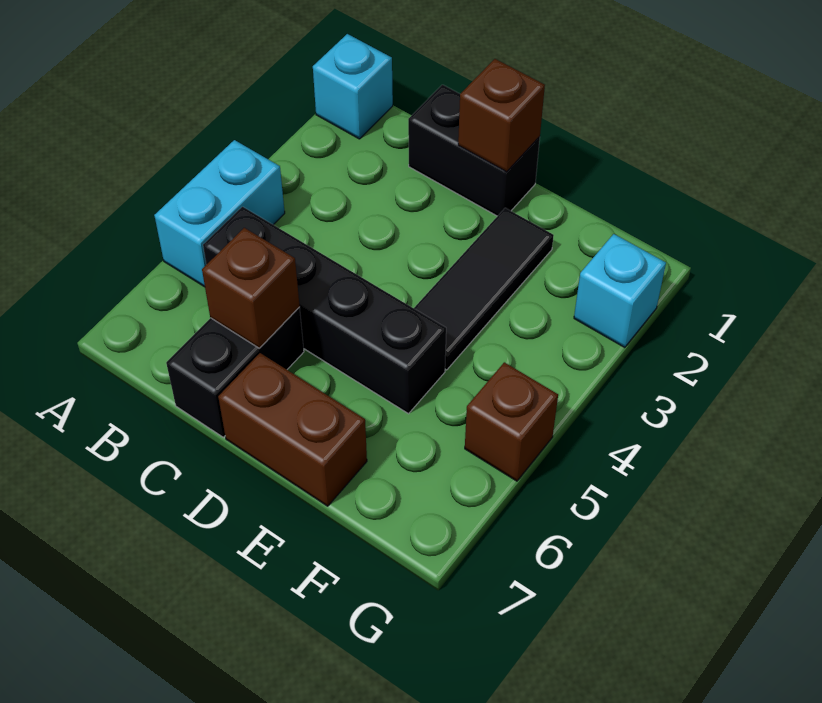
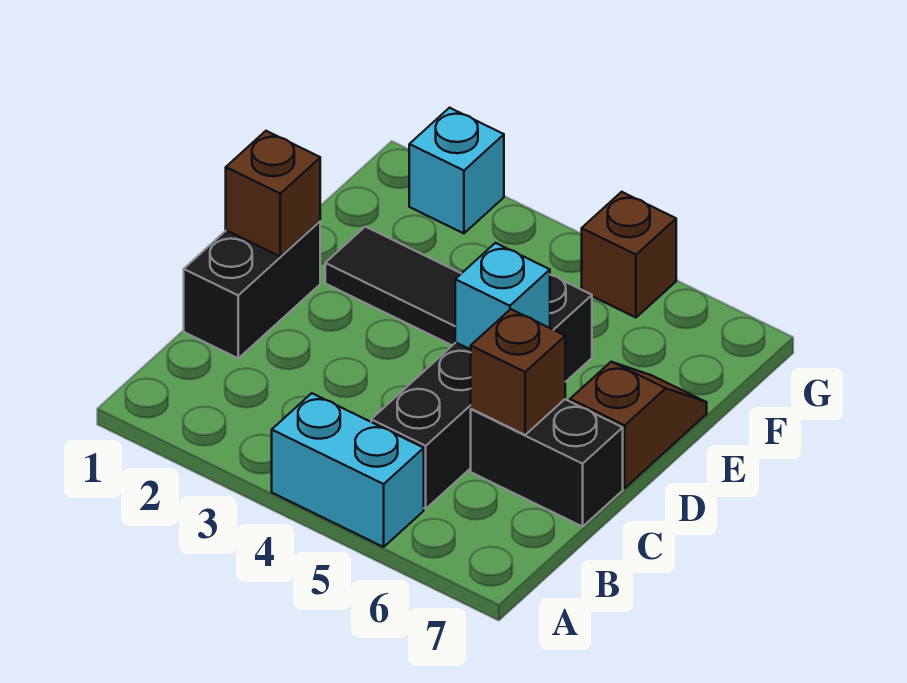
cyan brick A1 level 1 -> cyan brick D5 level 2
brown brick D7:E7 level 1 -> brown slope D7:E7 level 1 top D

